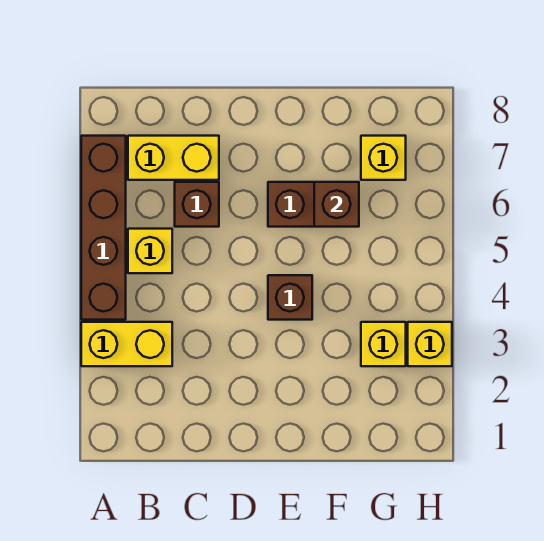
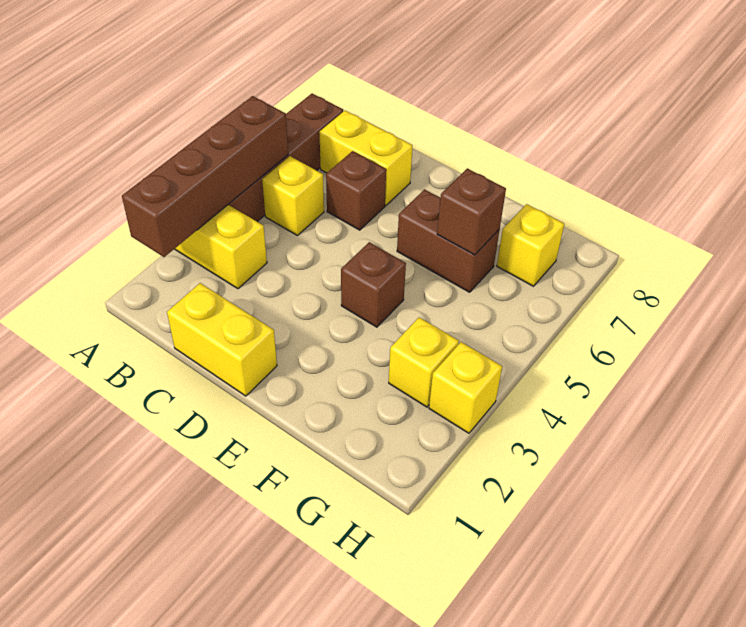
none -> brown brick A2:A5 level 2
none -> yellow brick C1:D1 level 1

